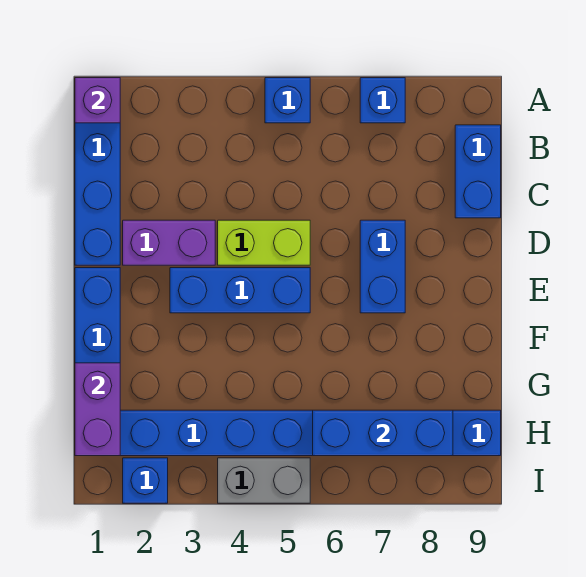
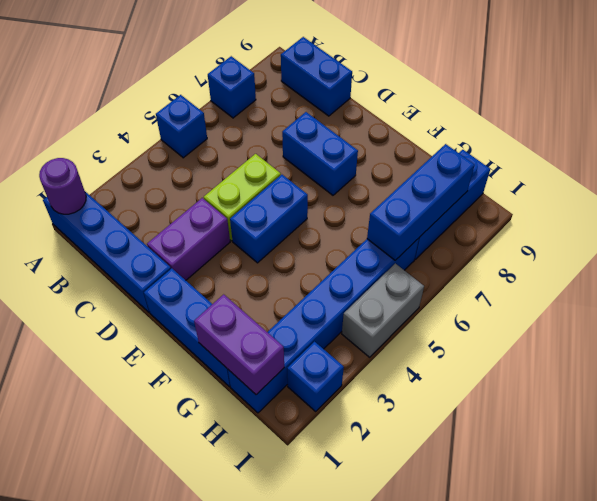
purple brick A1 level 2 -> purple round brick A1 level 2
blue brick E3:E5 level 1 -> blue brick E4:E5 level 1

